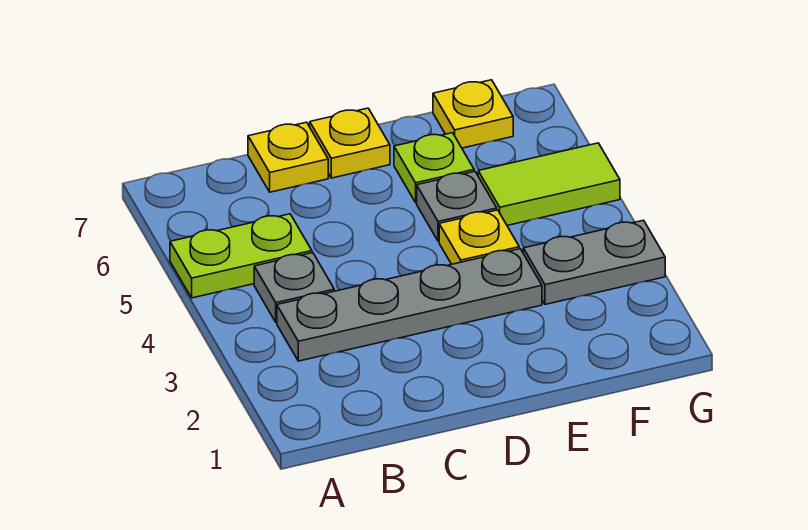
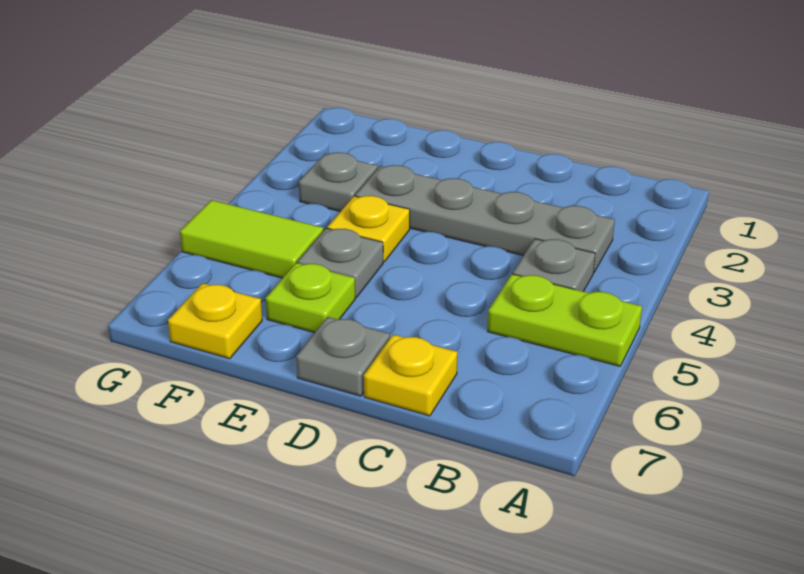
yellow plate D7 level 1 -> grey plate D7 level 1
grey plate F3:G3 level 1 -> grey plate F3 level 1

